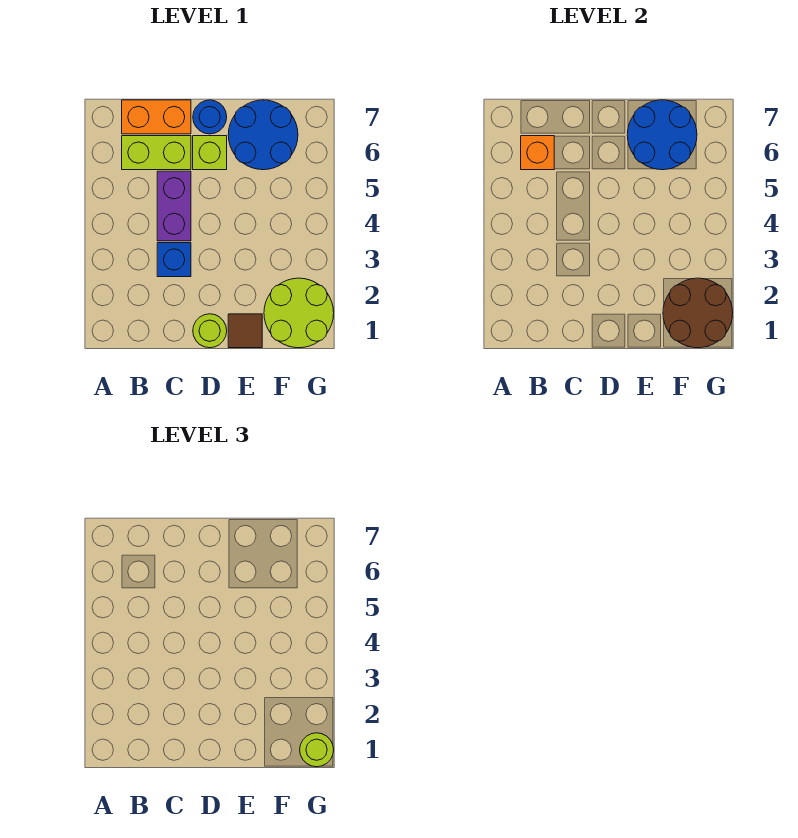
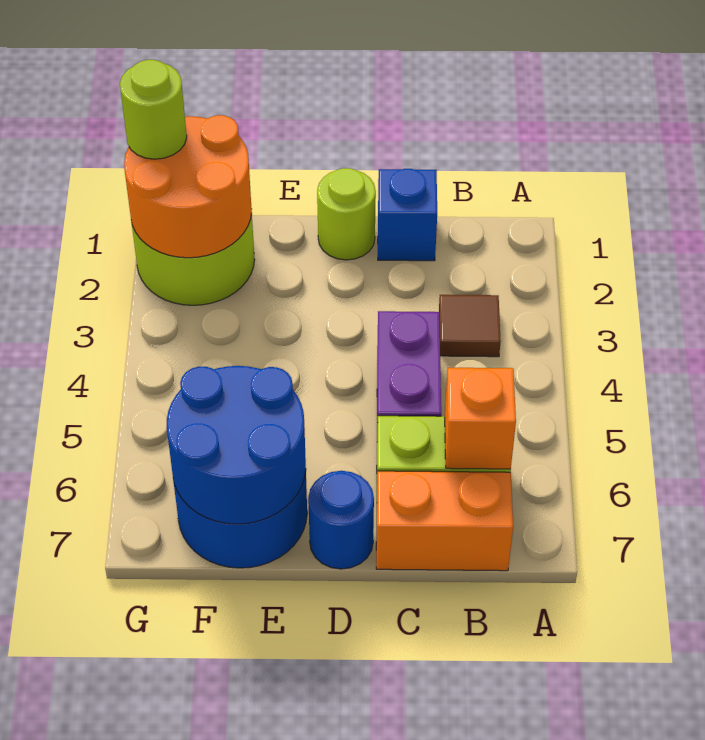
blue brick C3 level 1 -> blue brick C1 level 1
lime brick D6 level 1 -> none
brown tile E1 level 1 -> brown tile B3 level 1
brown round brick F1:G2 level 2 -> orange round brick F1:G2 level 2

